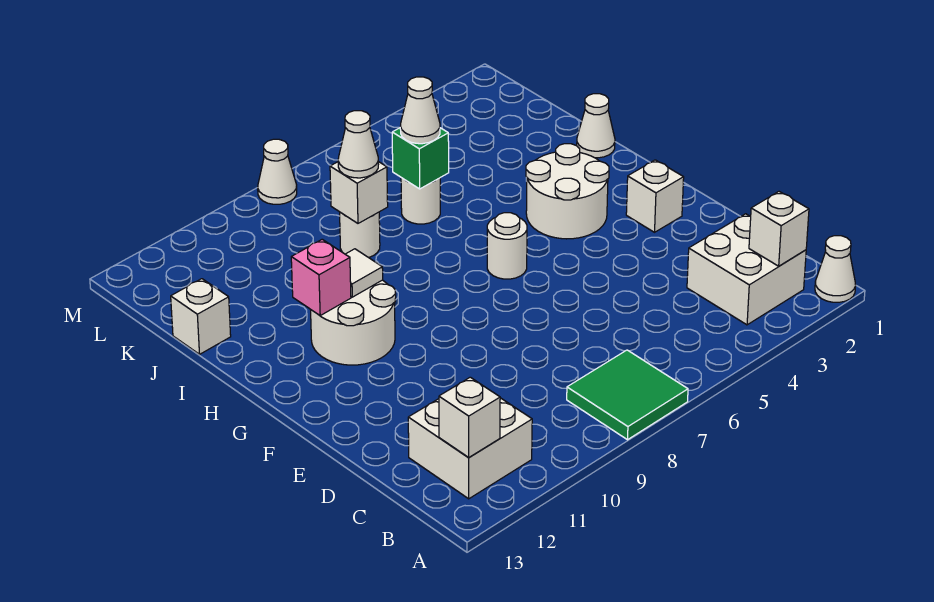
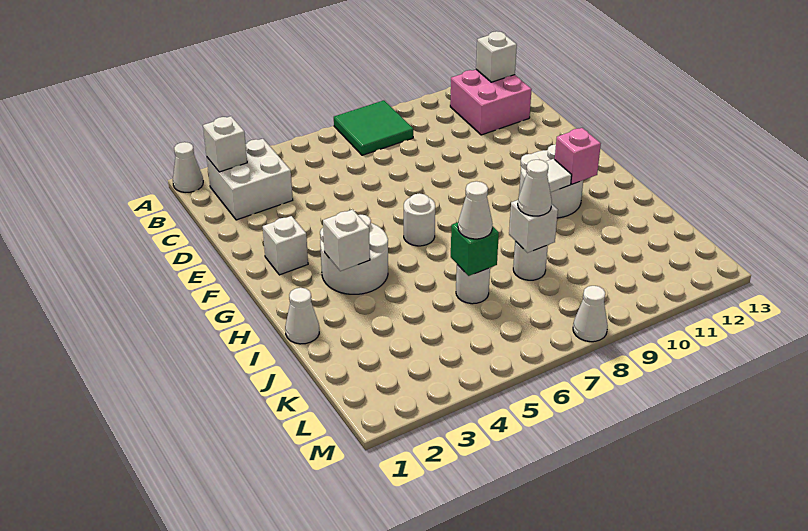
white brick B11:C12 level 1 -> pink brick B11:C12 level 1
white brick J13 level 1 -> white brick H3 level 2

